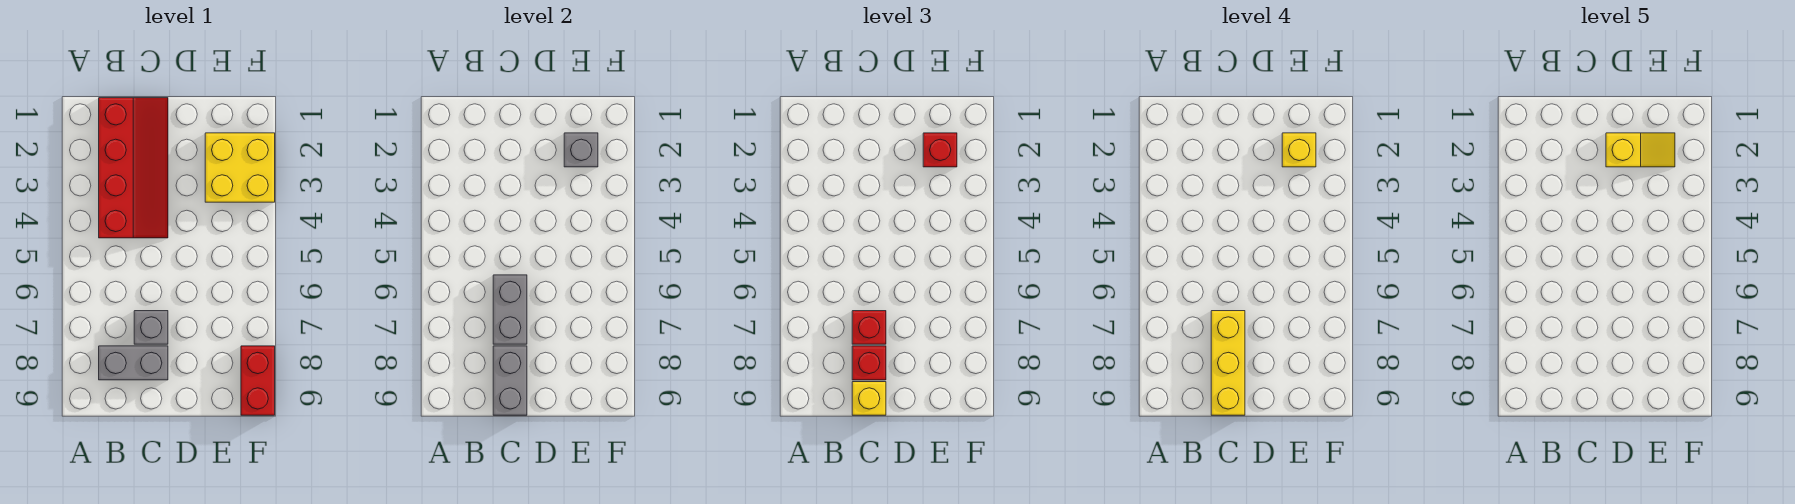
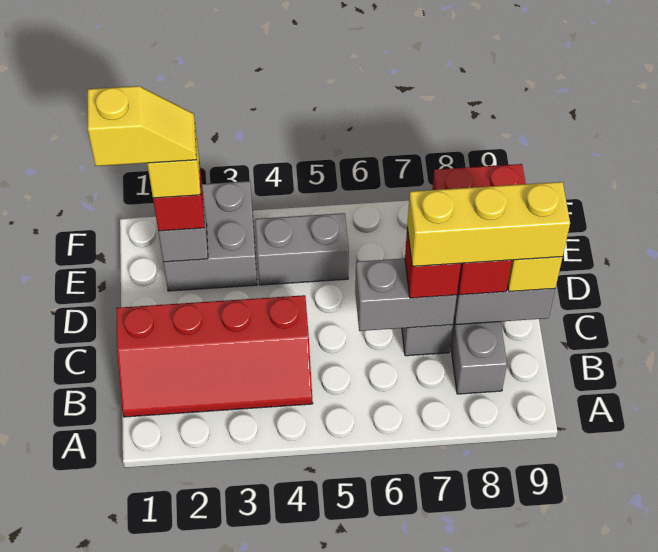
red slope B1:C4 level 1 top B -> red slope B1:C4 level 1 top C
yellow slope D2:E2 level 5 top D -> yellow slope E1:E2 level 5 top 1
yellow brick E2:F3 level 1 -> grey brick E2:F3 level 1
none -> grey brick E4:E5 level 1

